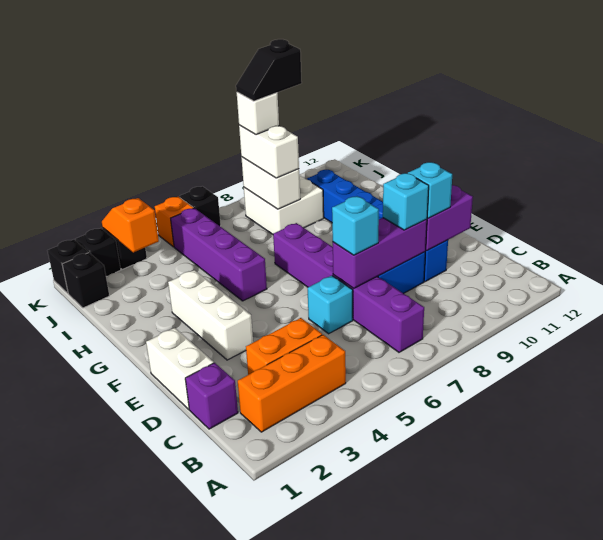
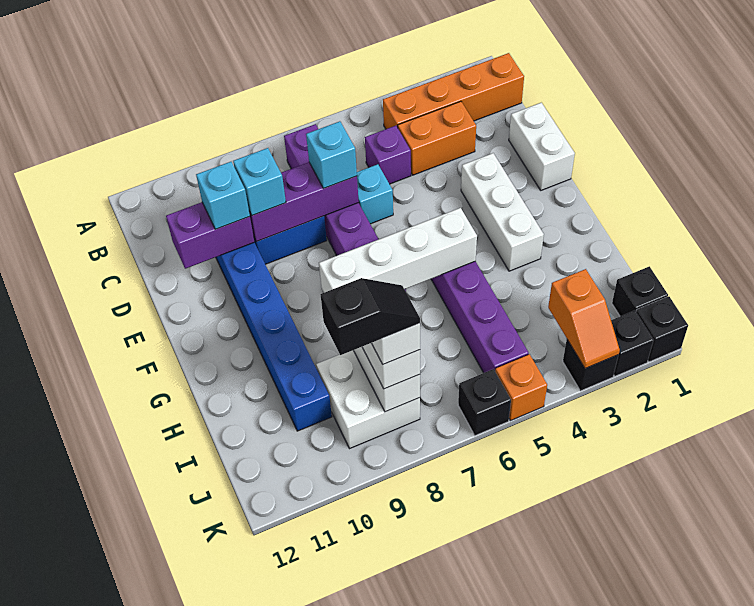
orange brick B2:B4 level 1 -> orange brick B1:B4 level 1
purple brick C1 level 1 -> purple brick C5 level 1
none -> white brick G5:G8 level 2

